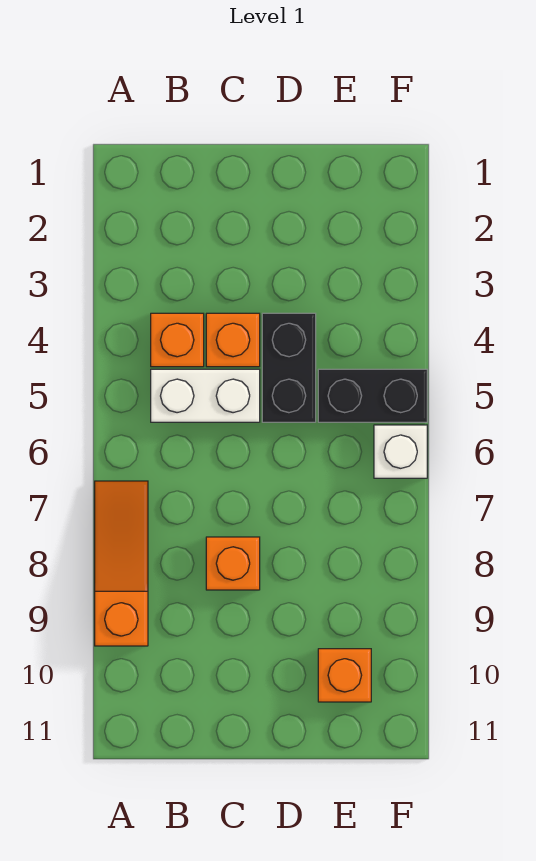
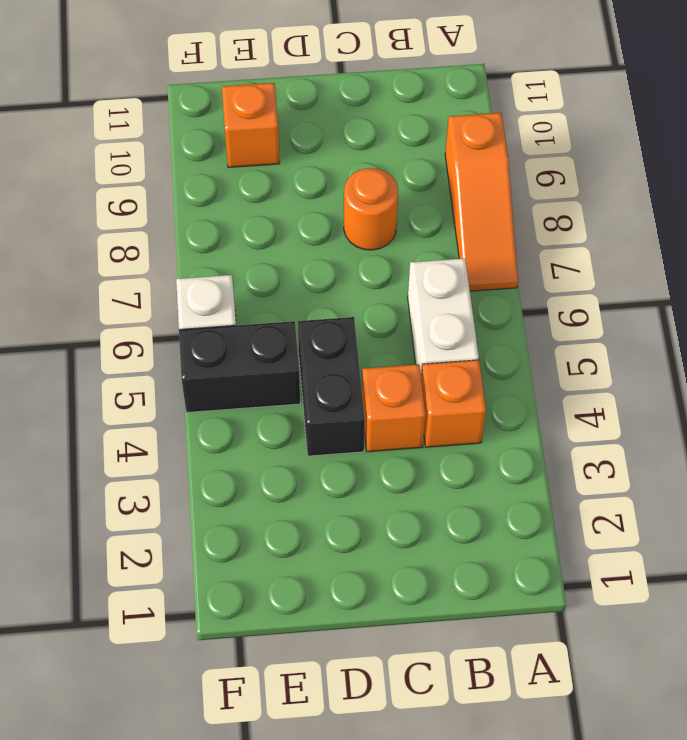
white brick B5:C5 level 1 -> white brick B5:B6 level 1
orange brick C8 level 1 -> orange round brick C8 level 1

